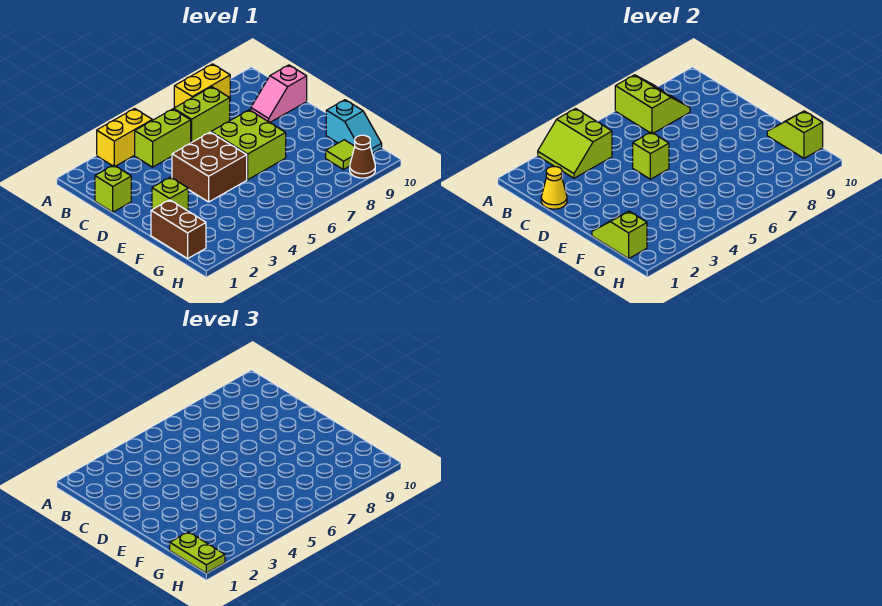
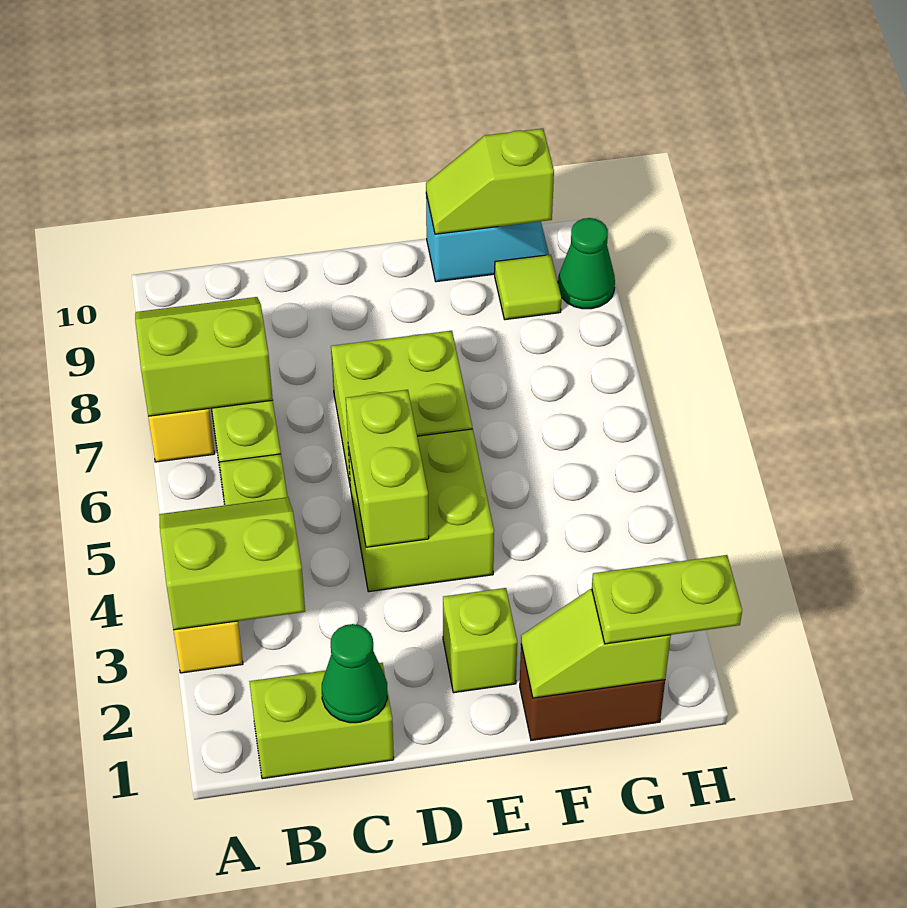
lime slope A3:B4 level 2 top 4 -> lime slope A3:B4 level 2 top 3
lime brick C1 level 1 -> lime brick B1:C1 level 1
yellow cone C1 level 2 -> green cone C1 level 2
pink slope C9:C10 level 1 top 10 -> none
brown brick D4:E5 level 1 -> lime brick D4:E5 level 1
lime brick D5 level 2 -> lime brick D4:D5 level 2
brown cone H9 level 1 -> green cone H9 level 1

